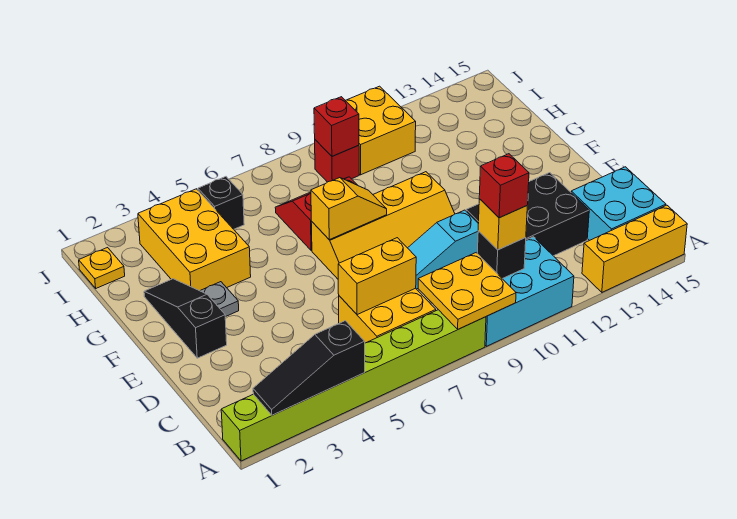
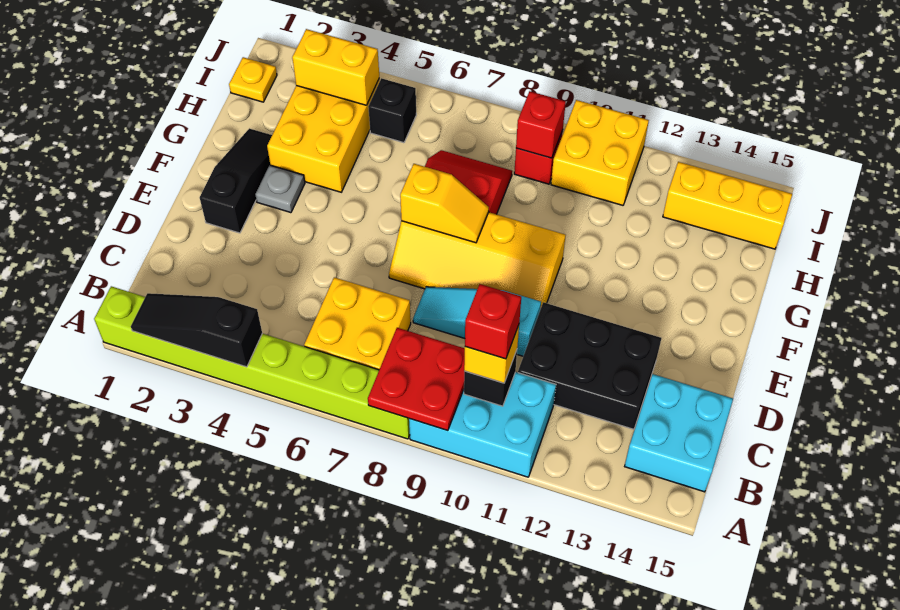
yellow plate A8:B9 level 2 -> red plate A8:B9 level 2
yellow brick A13:A15 level 1 -> yellow brick I13:I15 level 1
yellow brick C6:C7 level 2 -> yellow brick I3:I4 level 2

